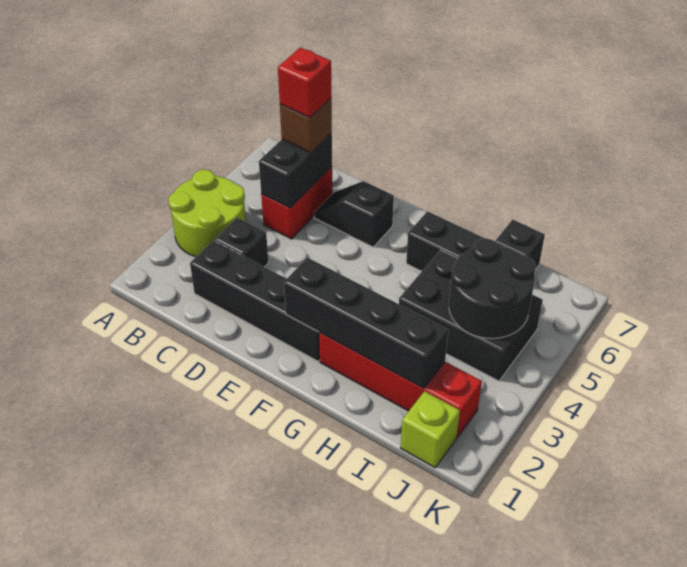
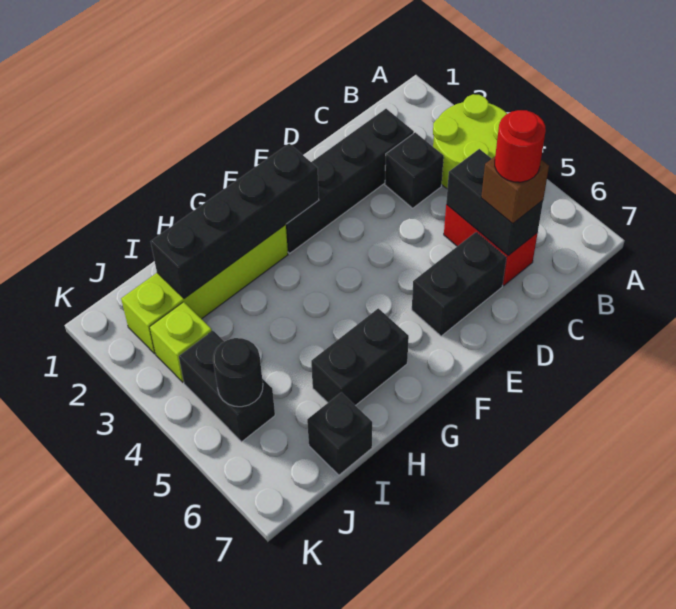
red brick C6 level 4 -> red round brick C6 level 4
black slope D6:E6 level 1 top E -> black brick D6:E6 level 1
red brick G2:J2 level 1 -> lime brick G2:J2 level 1
black brick H4:J5 level 1 -> black brick J4:J5 level 1
black round brick I4:J5 level 2 -> black round brick J5 level 2
lime brick J1 level 1 -> lime brick J3 level 1

